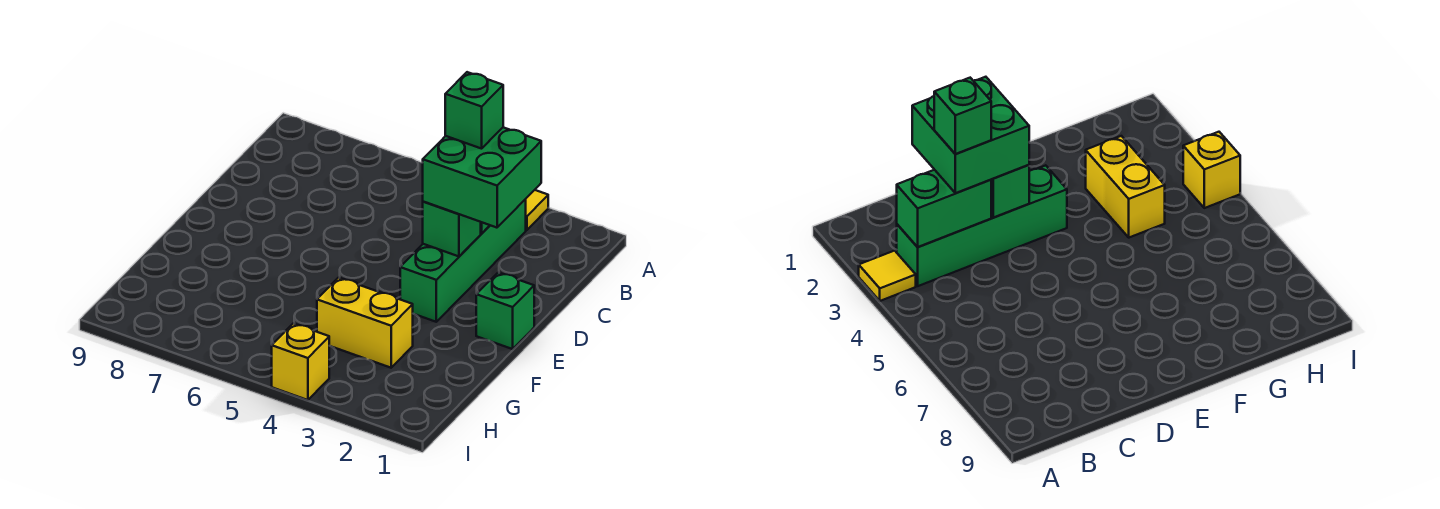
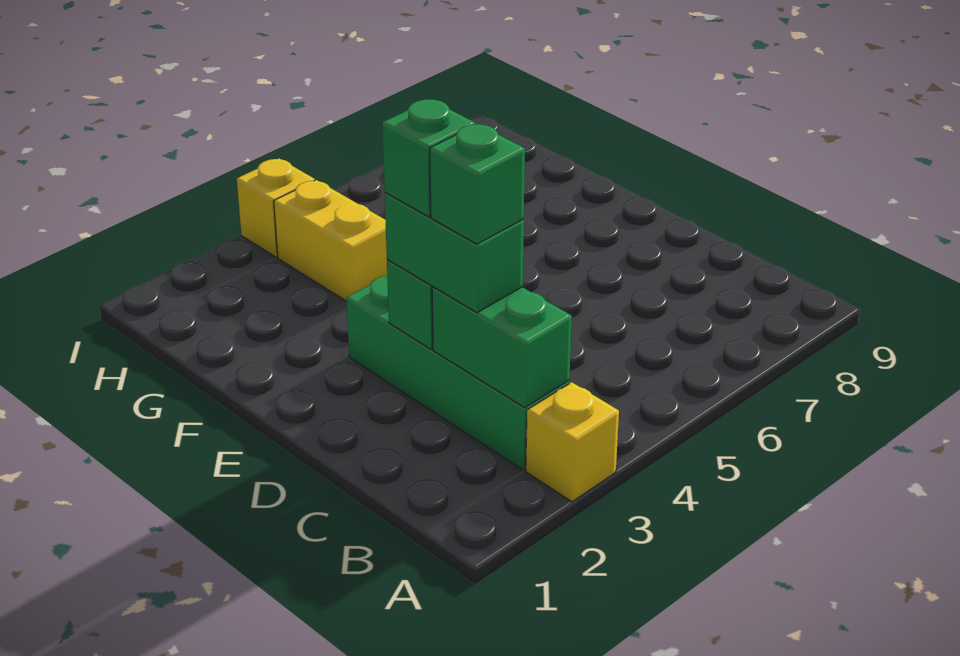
yellow tile A3 level 1 -> yellow brick A3 level 1
green brick C2:D3 level 3 -> green brick C3:D3 level 3
green brick E1 level 1 -> green brick D3 level 4
yellow brick G3:G4 level 1 -> yellow brick G4:H4 level 1

